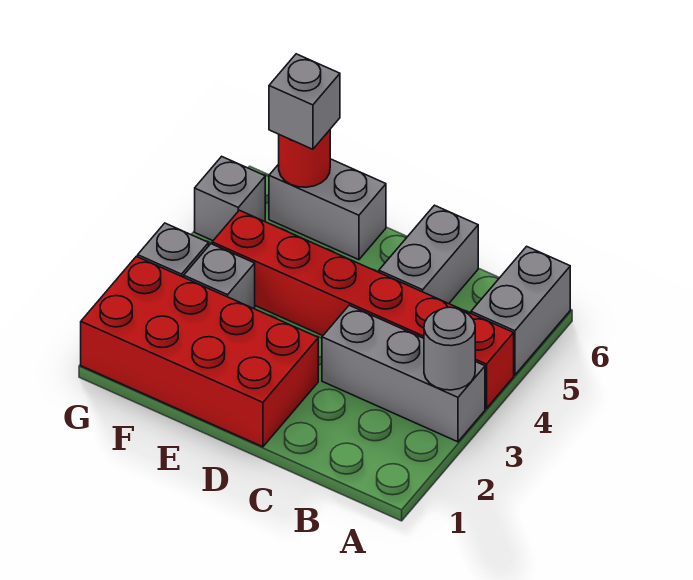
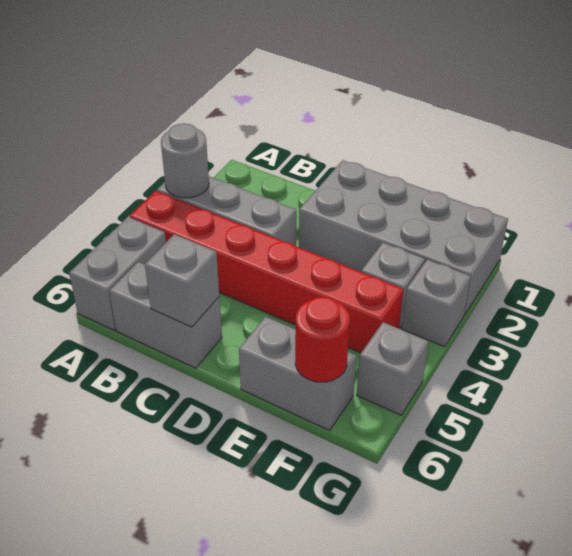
grey brick C5:C6 level 1 -> grey brick B6:C6 level 1
red brick D1:G2 level 1 -> grey brick D1:G2 level 1
grey brick F6 level 3 -> grey brick C6 level 2

